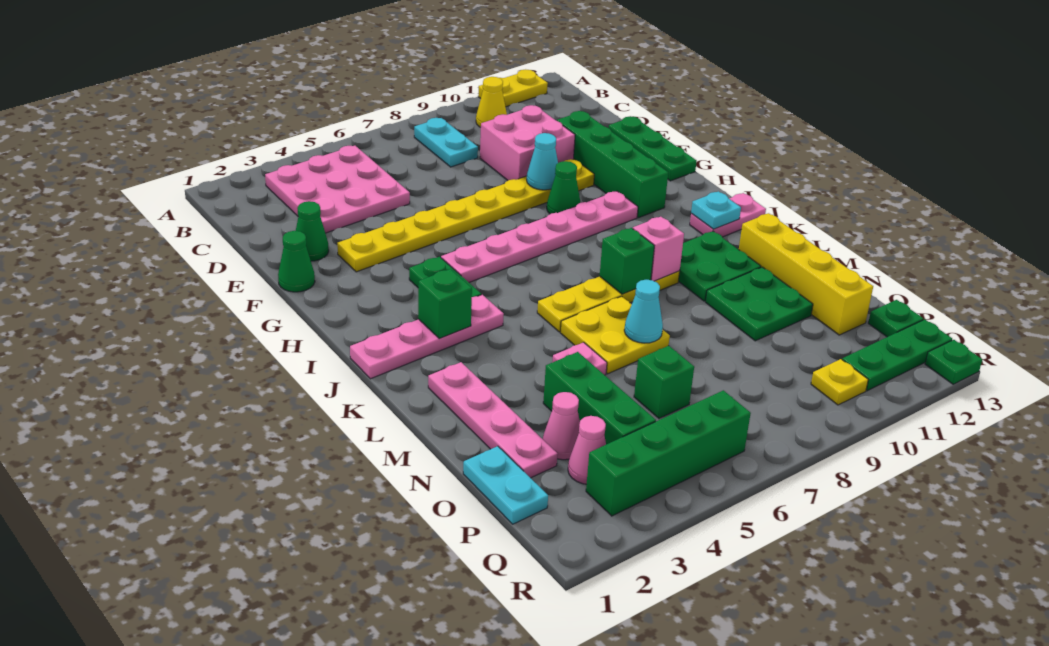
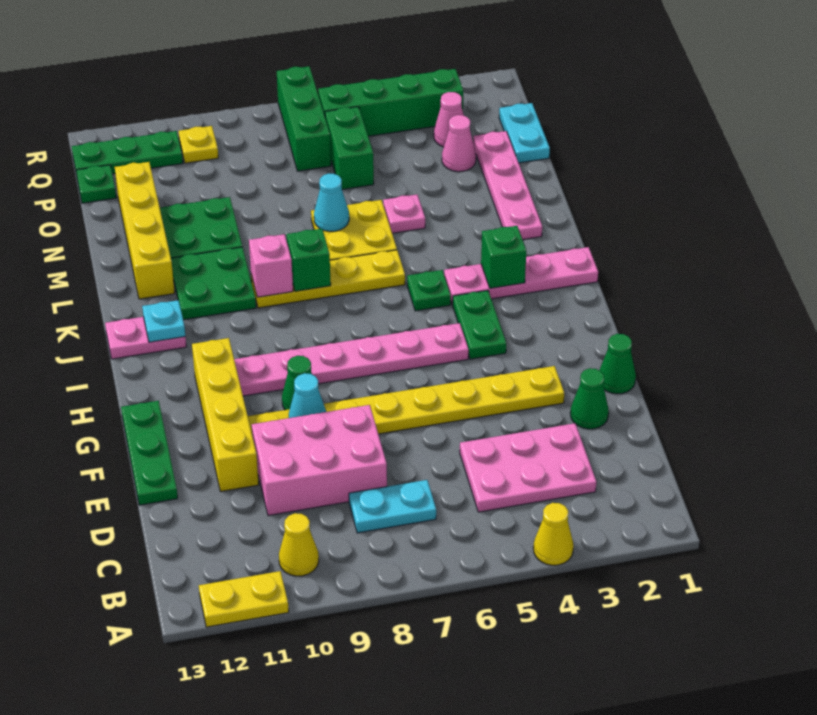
none -> yellow cone A4 level 1
pink plate B3:D5 level 1 -> pink plate C3:D5 level 1
cyan plate B8:C8 level 1 -> cyan plate C7:C8 level 1
pink brick D9:E10 level 1 -> pink brick D8:E10 level 1
green brick E11:H11 level 1 -> yellow brick E11:H11 level 1
green brick N4:P4 level 1 -> green brick P7:R7 level 1
green brick O6 level 1 -> green brick O6:P6 level 1
green plate R13 level 1 -> green plate J5 level 1

